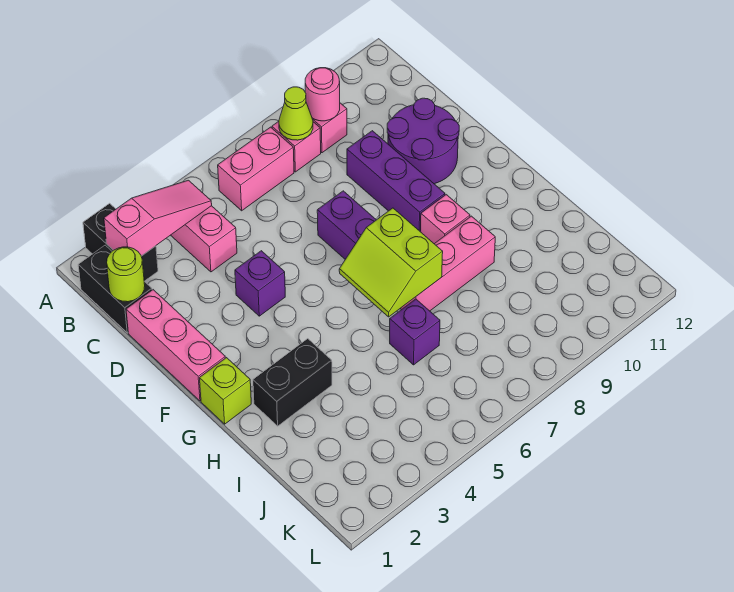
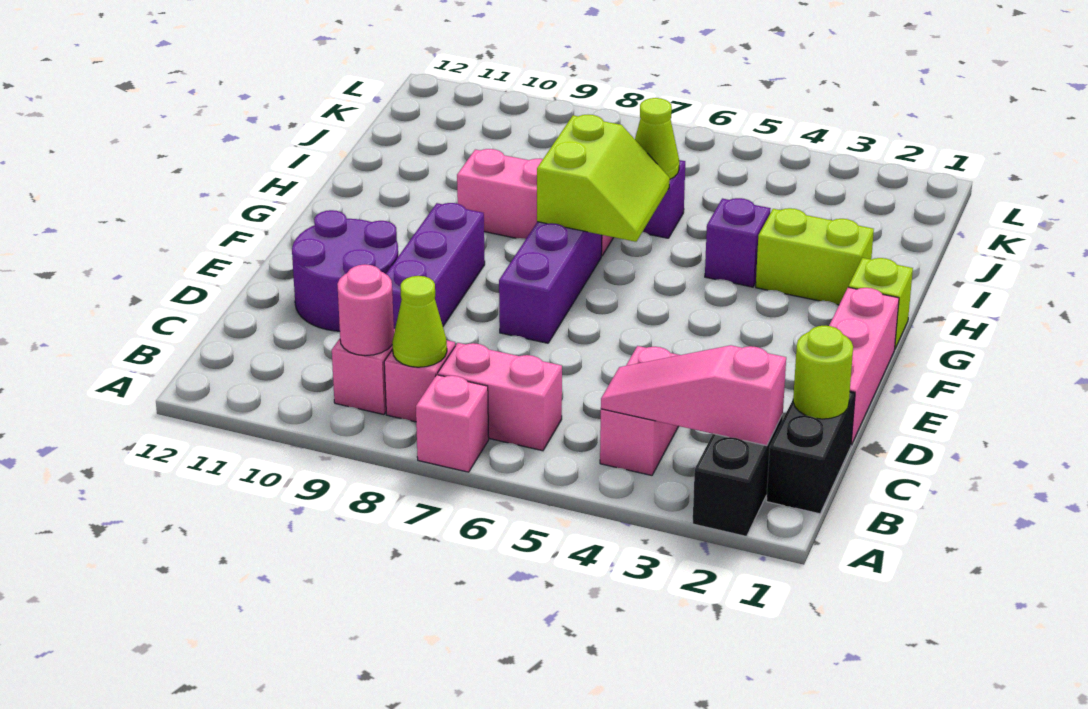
purple brick E4 level 1 -> purple brick H4 level 1
pink brick G9 level 1 -> pink brick A7 level 1
black brick H2:H3 level 1 -> lime brick H2:H3 level 1
none -> lime cone I6 level 2

